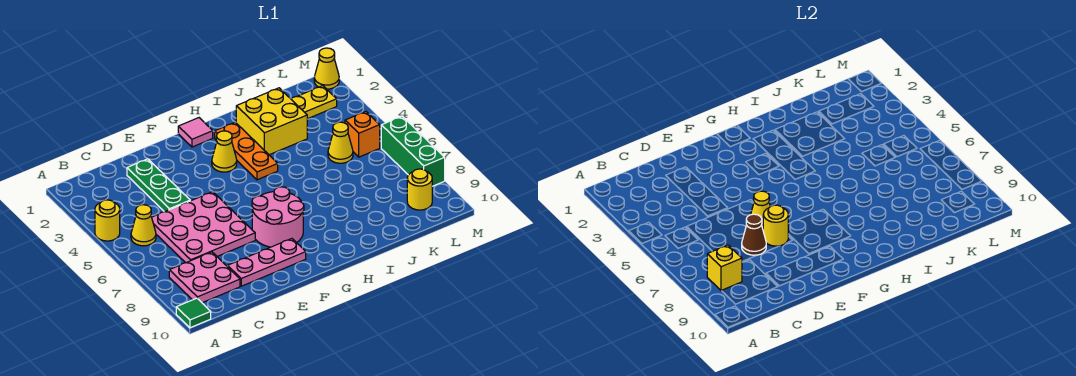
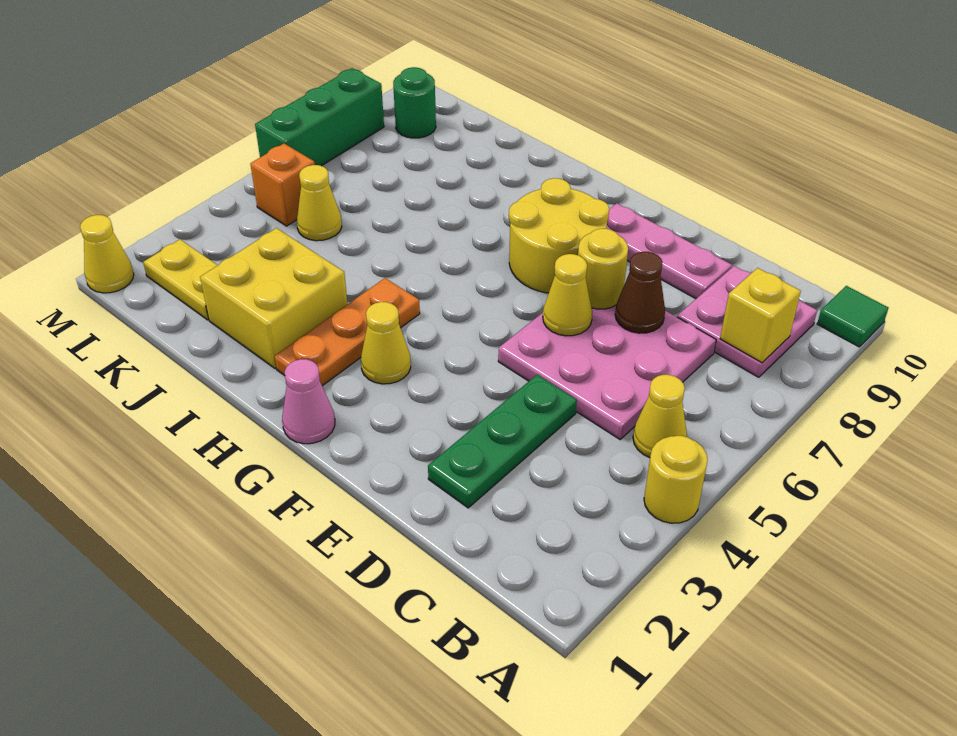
pink round brick F7:G8 level 1 -> yellow round brick F7:G8 level 1
pink tile G1 level 1 -> pink cone G1 level 1
yellow round brick L9 level 1 -> green round brick L9 level 1

